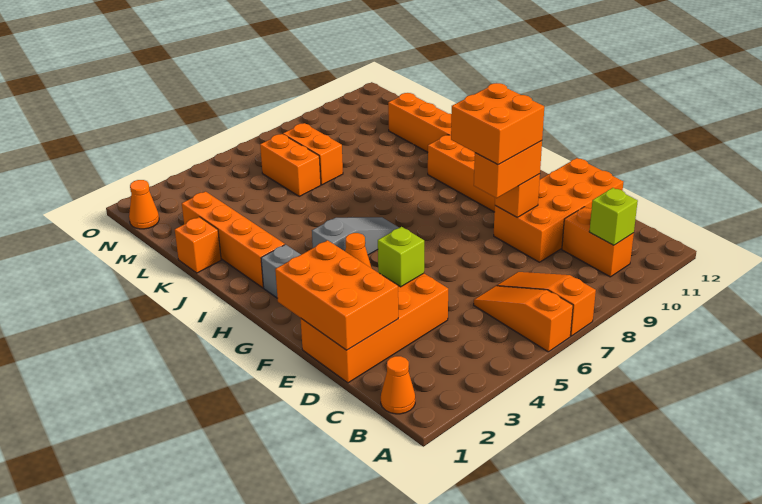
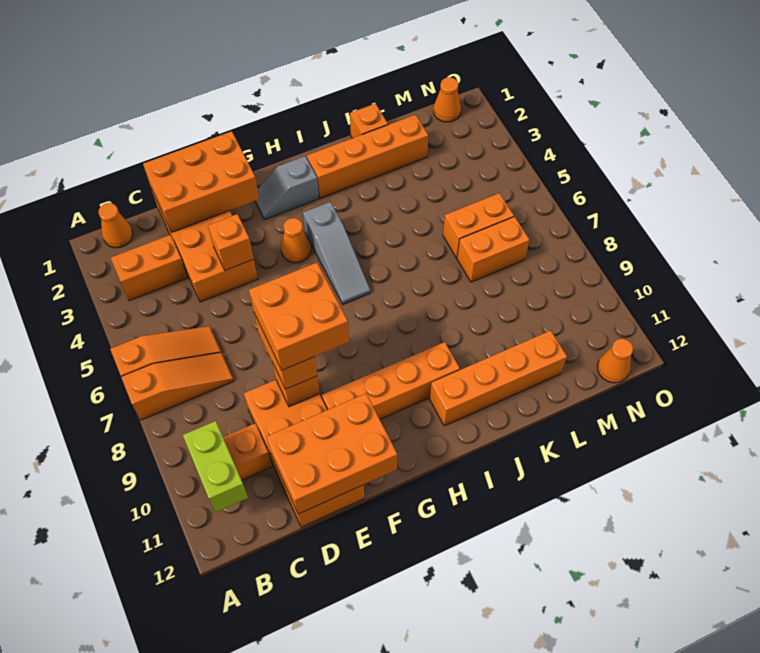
none -> orange brick B3:C3 level 1
lime brick B10 level 2 -> lime brick B10:B11 level 2
none -> orange brick D11:F12 level 2
lime brick E4 level 2 -> orange brick E4 level 2
none -> orange cone N12 level 1

